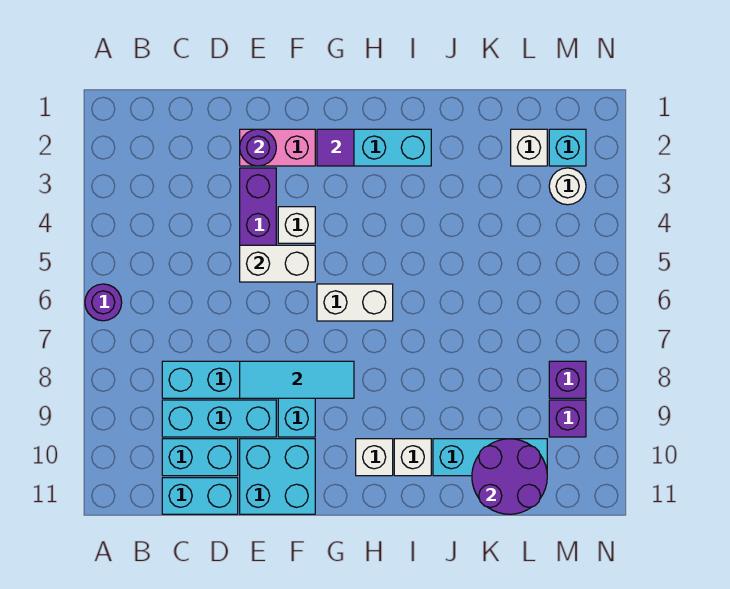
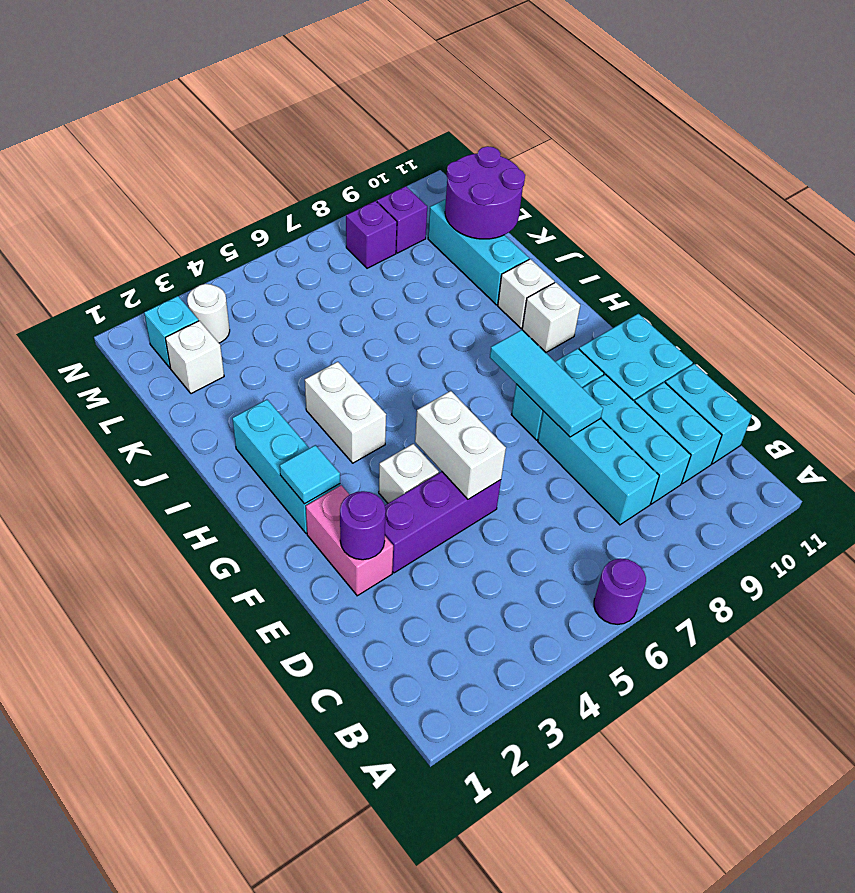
purple tile G2 level 2 -> cyan tile G2 level 2
white brick G6:H6 level 1 -> white brick H4:I4 level 1

